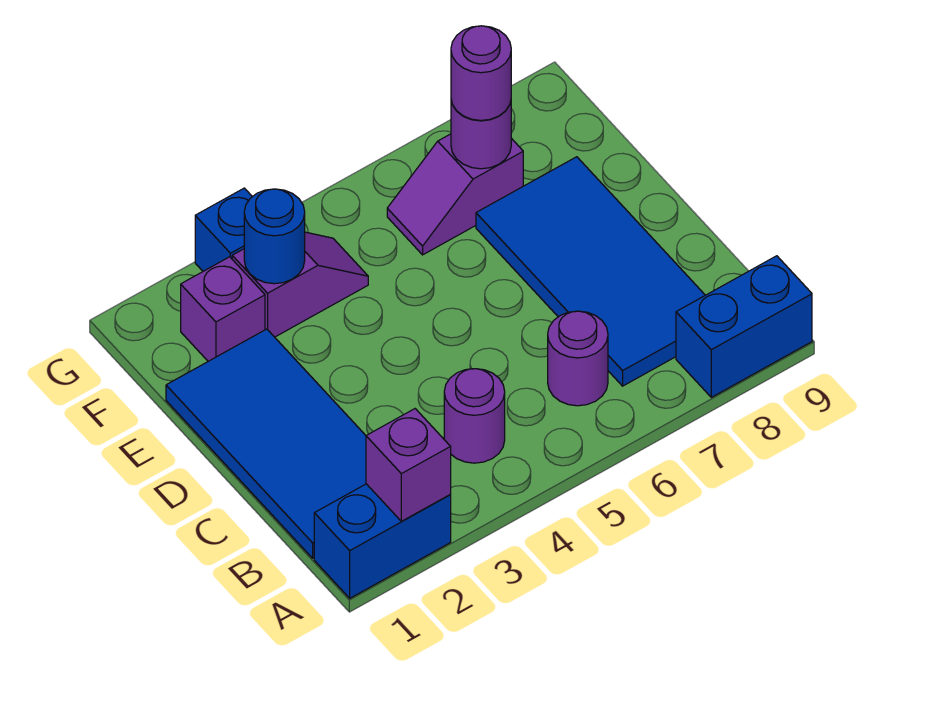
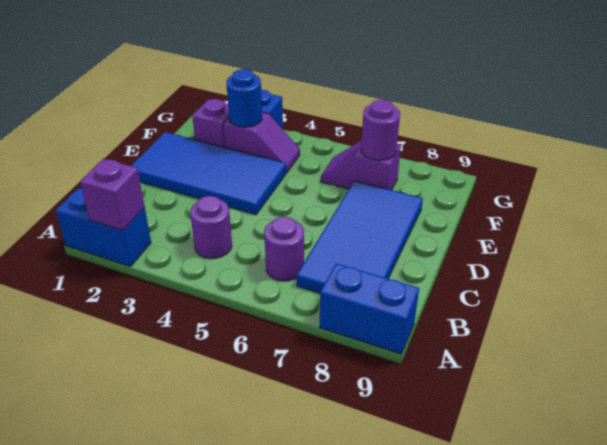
blue tile B1:E2 level 1 -> blue tile D1:E4 level 1
purple round brick F7 level 3 -> none

